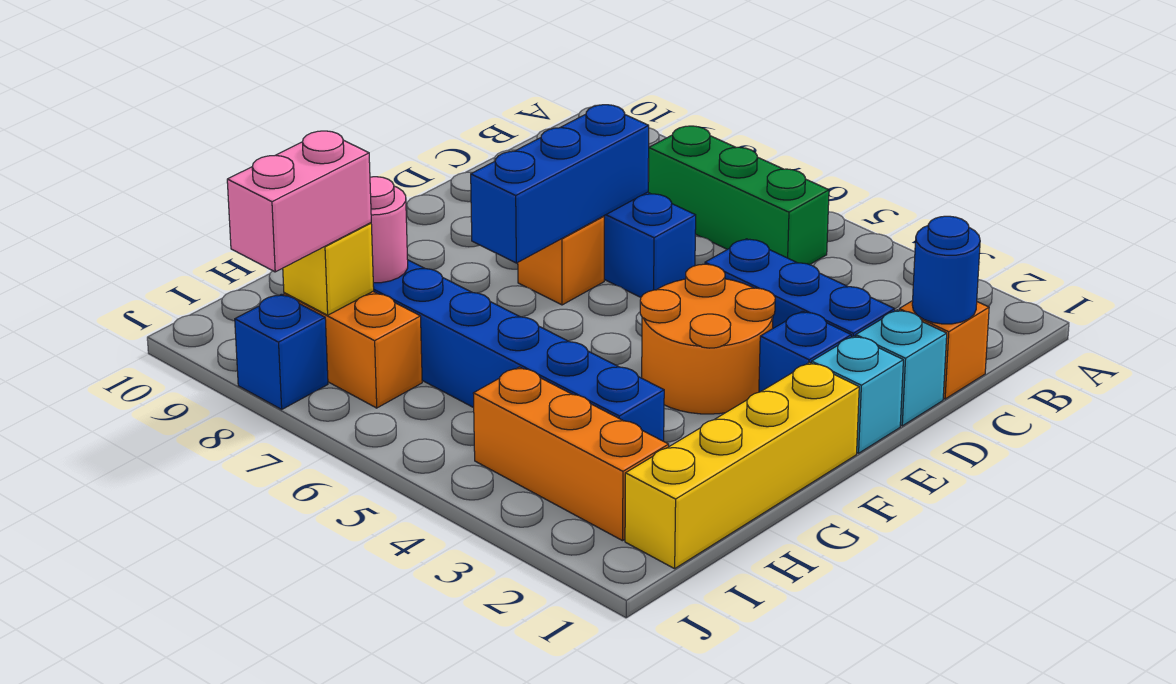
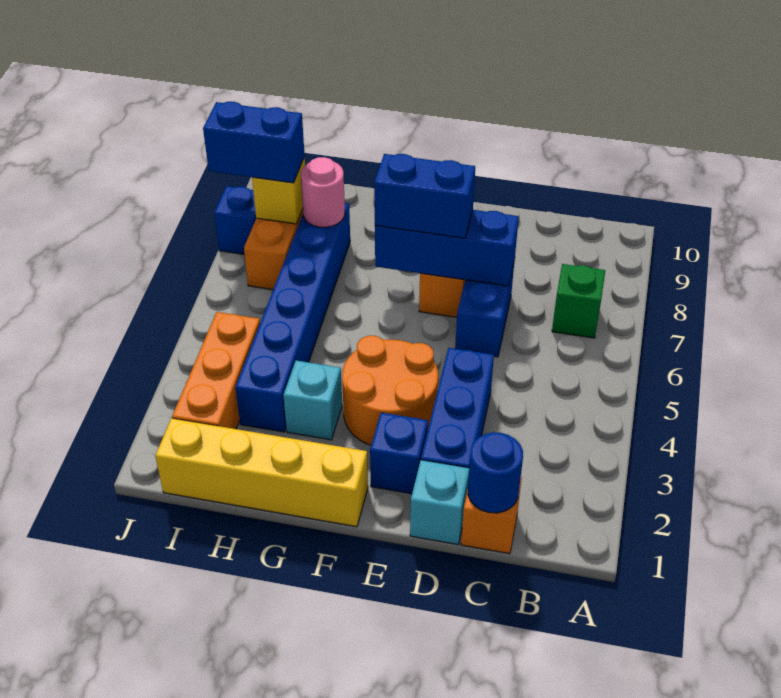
green brick B5:B7 level 1 -> green brick B7 level 1
cyan brick E1 level 1 -> cyan brick G3 level 1
none -> blue brick E7:F7 level 3
pink brick I8:J8 level 3 -> blue brick I8:J8 level 3

